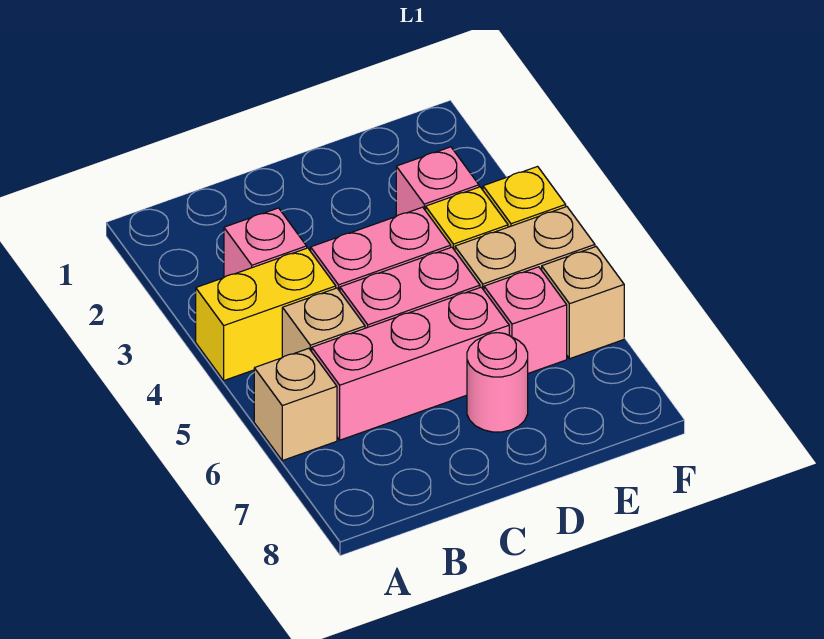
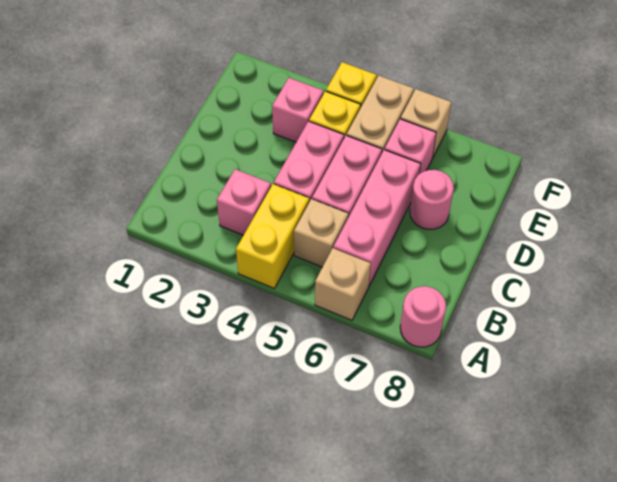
none -> pink round brick A8 level 1

